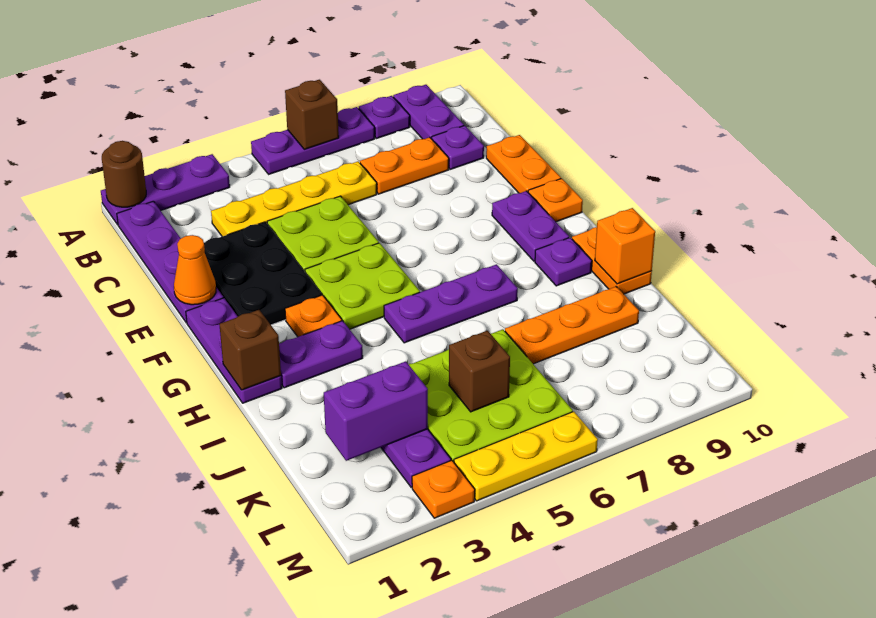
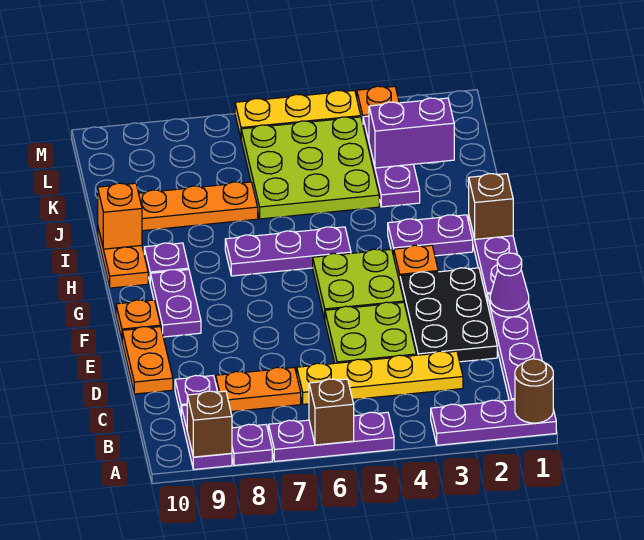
orange cone E1 level 2 -> purple cone E1 level 2
brown brick K5 level 2 -> brown brick A9 level 2

